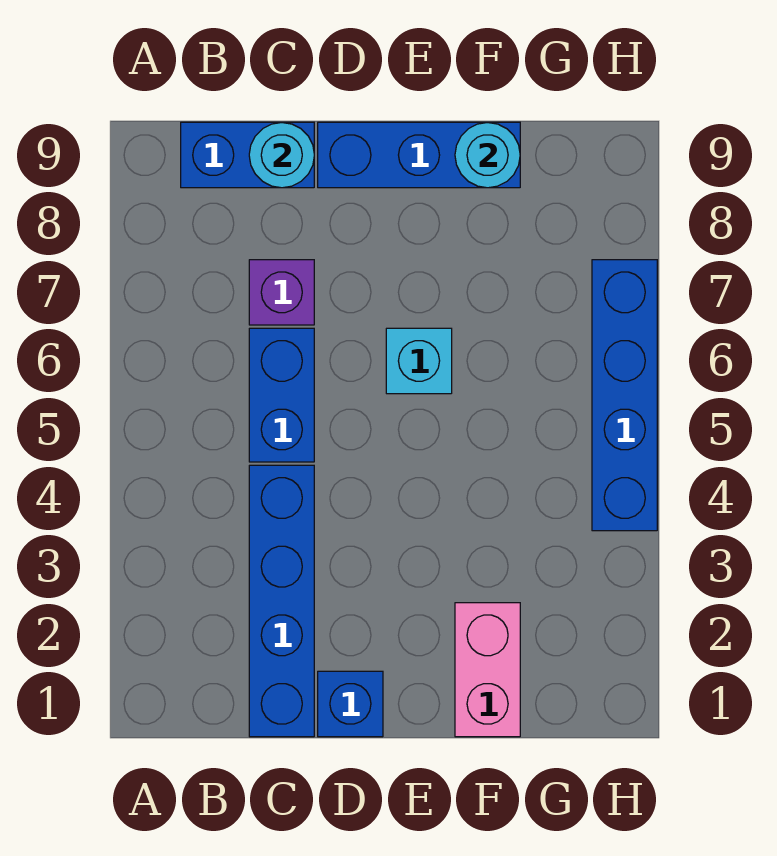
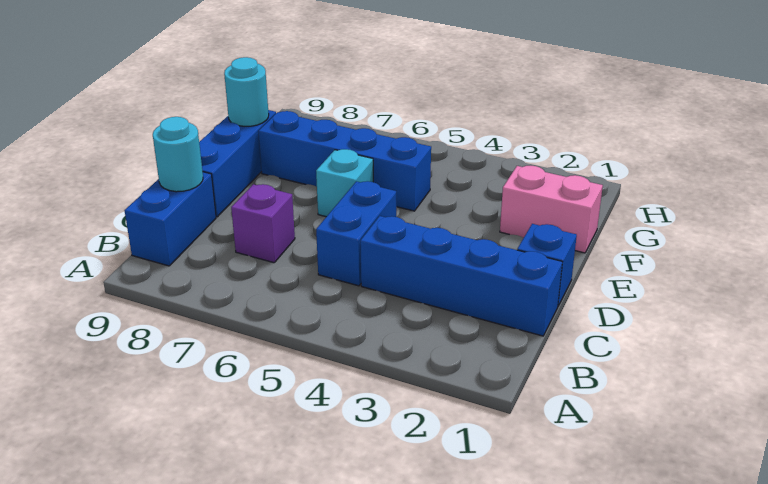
blue brick C5:C6 level 1 -> blue brick C5:D5 level 1
blue brick H4:H7 level 1 -> blue brick F5:F8 level 1

